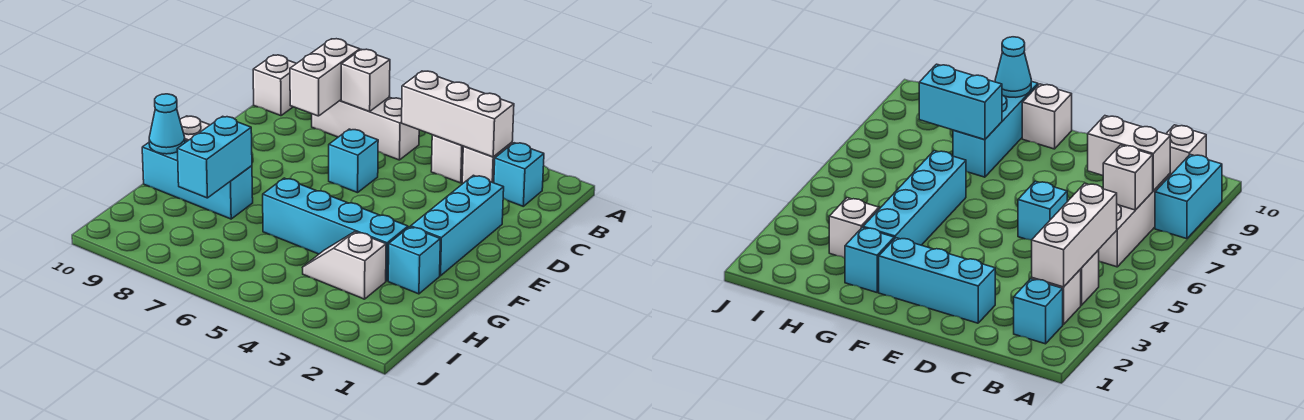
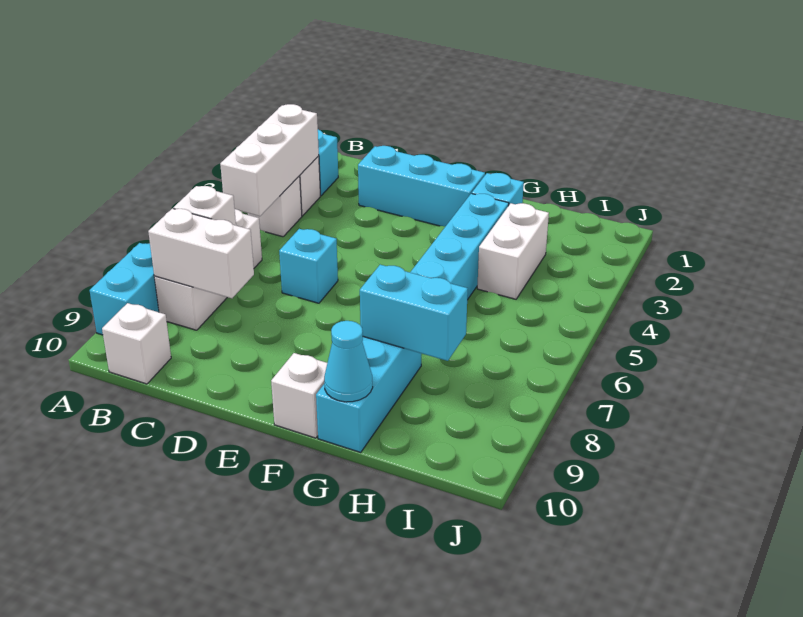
white slope H3:H4 level 1 top 3 -> white brick H3:H4 level 1

